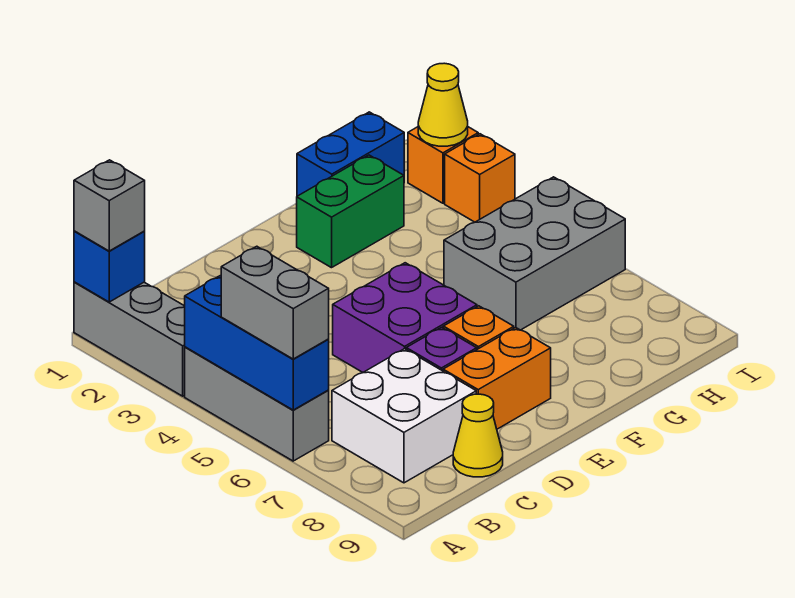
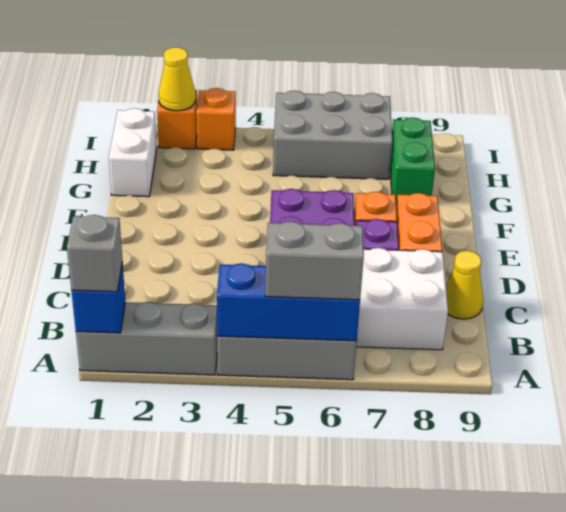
green brick F2:G2 level 1 -> green brick G8:H8 level 1
blue brick G1:H1 level 1 -> white brick G1:H1 level 1
grey brick G5:I6 level 1 -> grey brick H5:I7 level 1

